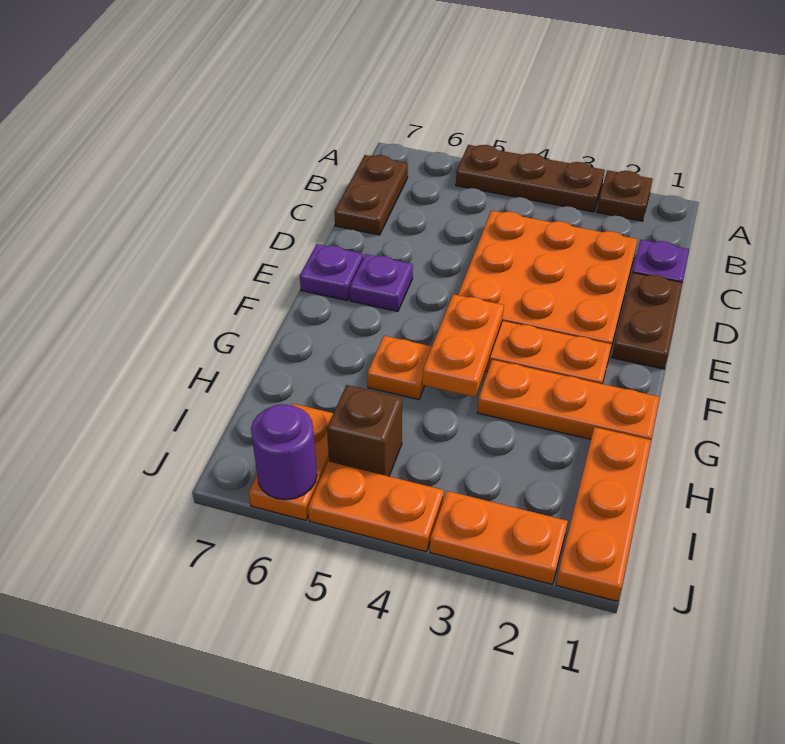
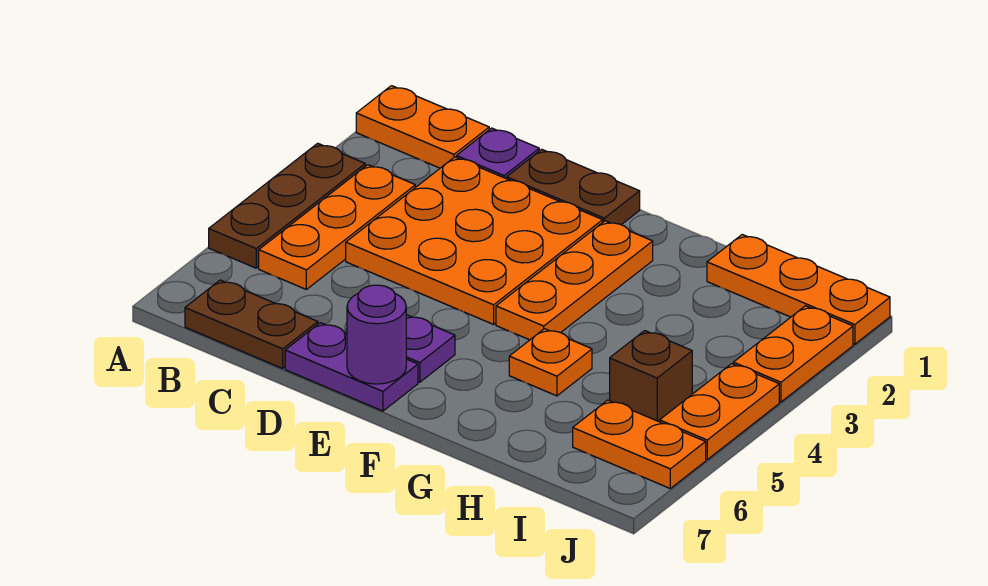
brown plate A2 level 1 -> none
purple plate E7 level 1 -> purple plate D7:E7 level 1
orange plate F4:G4 level 2 -> orange plate A1:B1 level 1
orange plate G1:G3 level 1 -> orange plate B3:B5 level 1
purple round brick J6 level 2 -> purple round brick E7 level 2

